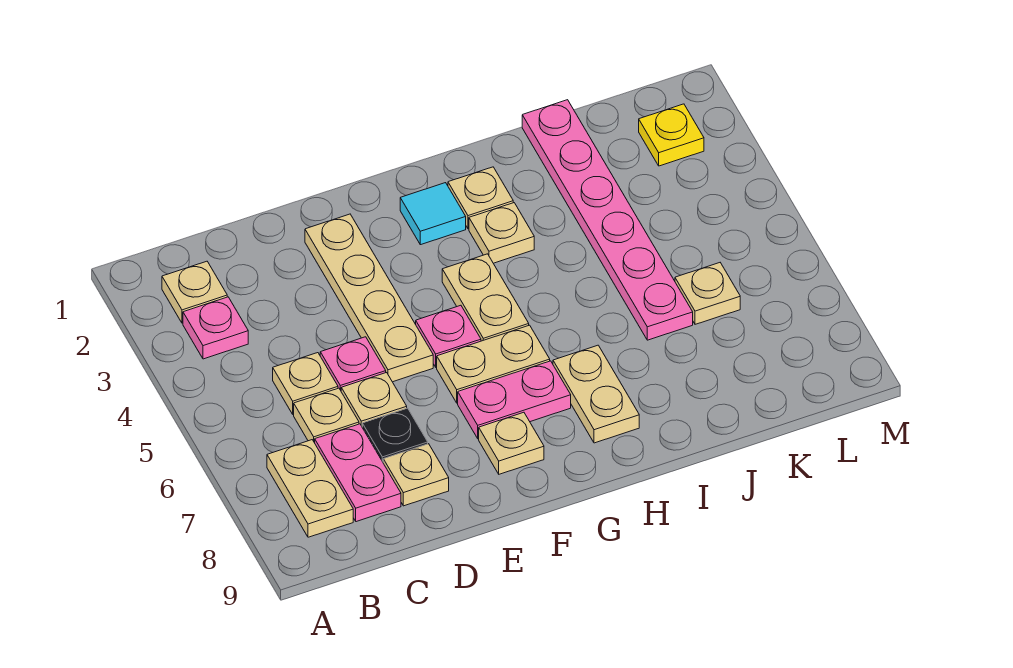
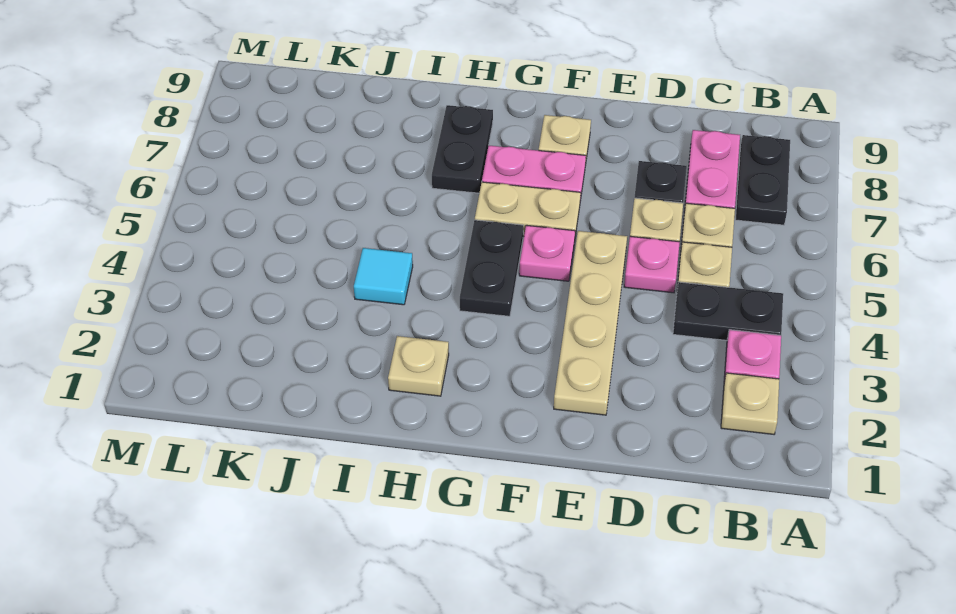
none -> black plate B4:C4 level 1
tan plate B7:B8 level 1 -> black plate B7:B8 level 1
tan plate D8 level 1 -> none
cyan tile G2 level 1 -> cyan tile I4 level 1
tan plate G4:G5 level 1 -> black plate G4:G5 level 1
tan plate H3 level 1 -> none
tan plate H7:H8 level 1 -> black plate H7:H8 level 1
pink plate J1:J6 level 1 -> none
tan plate K6 level 1 -> none
yellow plate L2 level 1 -> none

